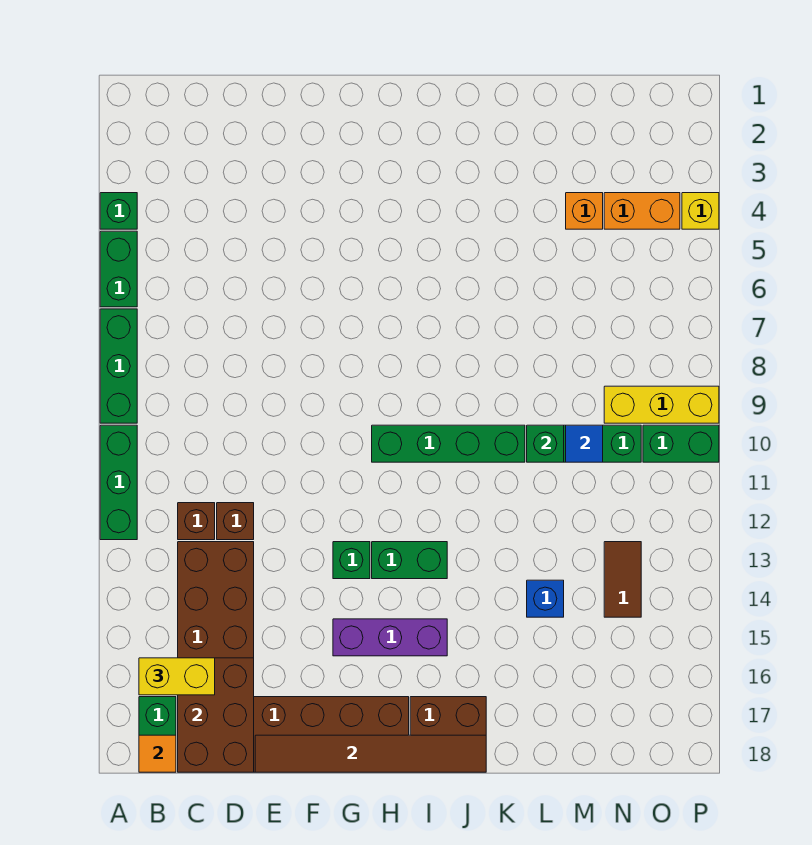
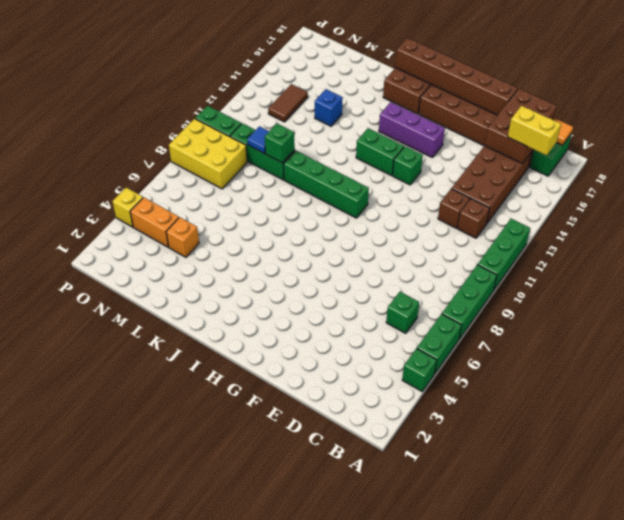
none -> green brick C6 level 1
brown tile E18:J18 level 2 -> brown brick E18:J18 level 2
yellow brick N9:P9 level 1 -> yellow brick N8:P9 level 1

